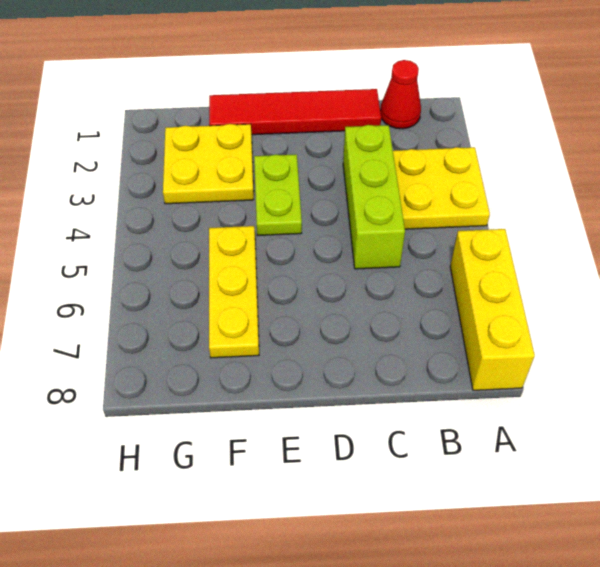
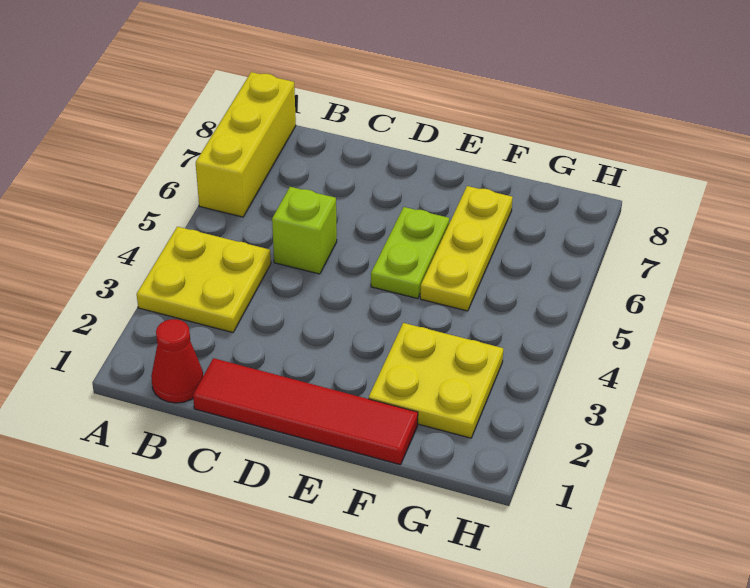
lime brick C3:C5 level 1 -> lime brick C5 level 1
lime plate E3:E4 level 1 -> lime plate E5:E6 level 1

